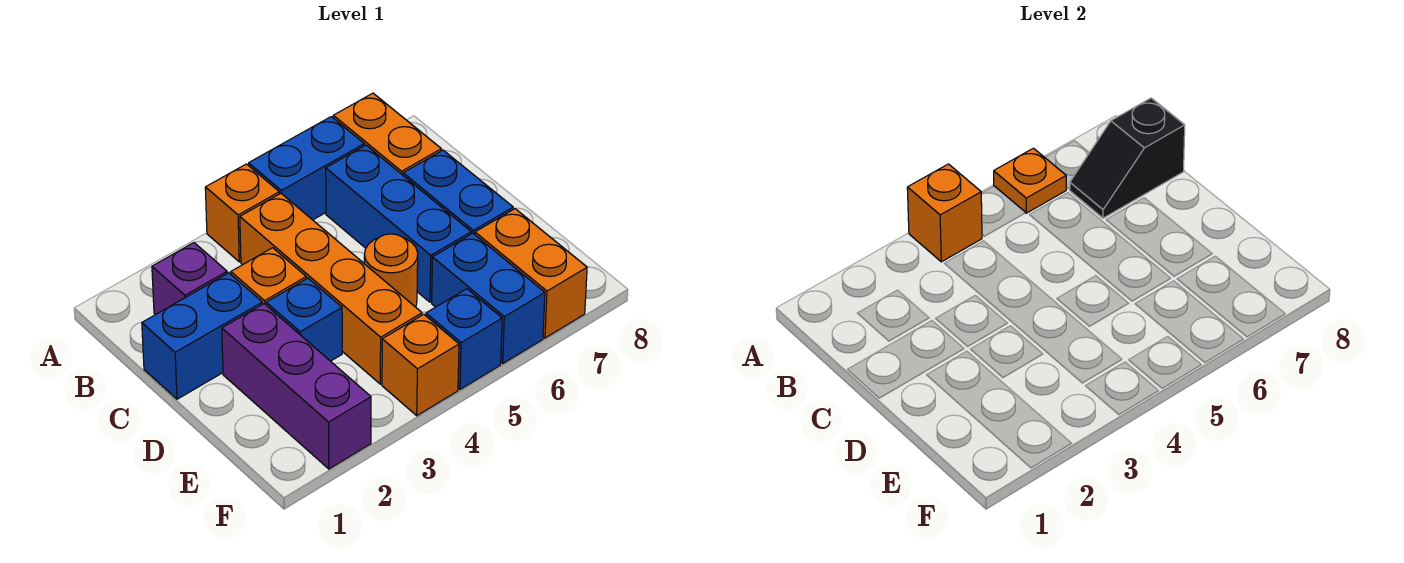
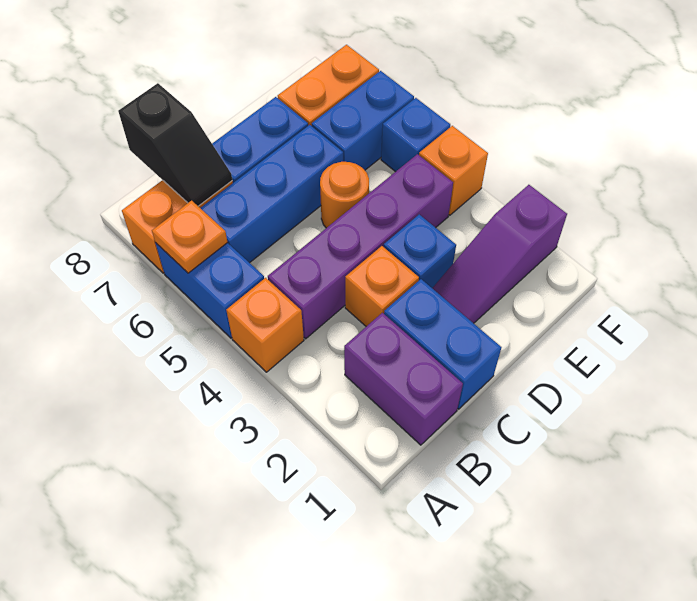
orange brick A4 level 2 -> none
purple brick B2 level 1 -> purple brick B1:B2 level 1
orange brick B4:E4 level 1 -> purple brick B4:E4 level 1
purple brick D2:F2 level 1 -> purple slope D2:F2 level 1 top F

